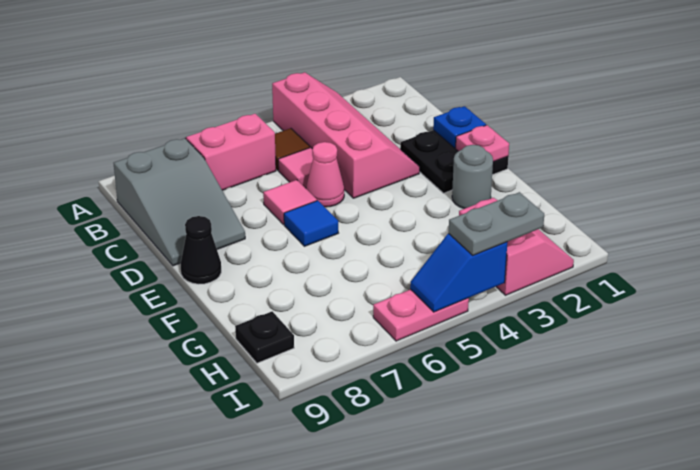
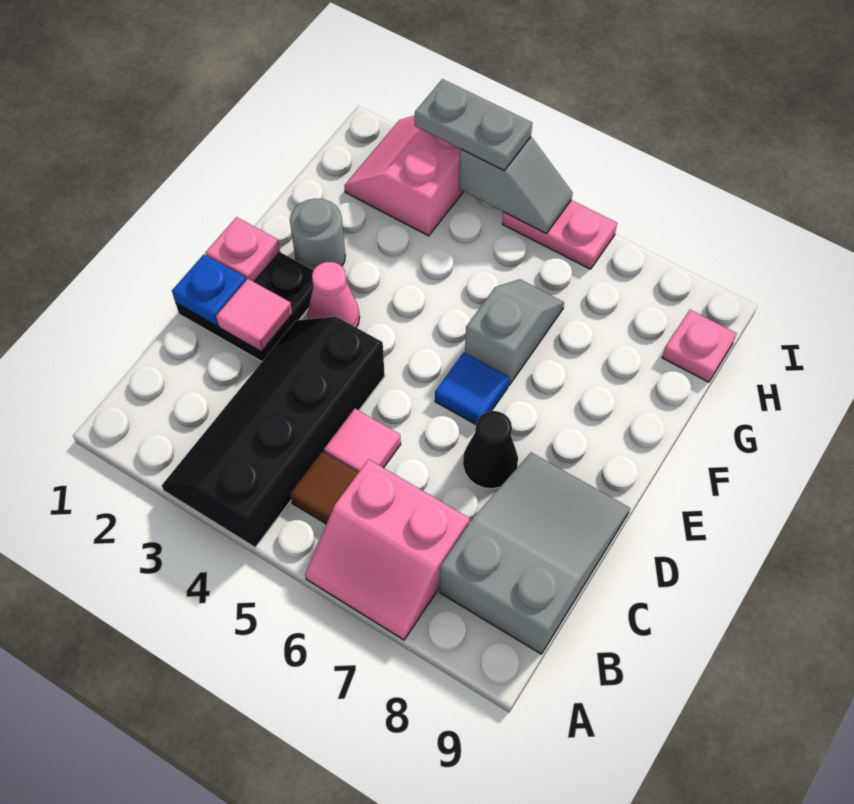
pink slope A3:D4 level 1 top 4 -> black slope A3:D4 level 1 top 4
pink cone D5 level 1 -> pink cone E3 level 1
pink tile D6 level 1 -> pink tile D2 level 2
black cone E9 level 1 -> black cone D7 level 1
none -> grey slope F6:G6 level 1 top F
black plate H9 level 1 -> pink plate H9 level 1
blue slope I4:I5 level 2 top 4 -> grey slope I4:I5 level 2 top 4

